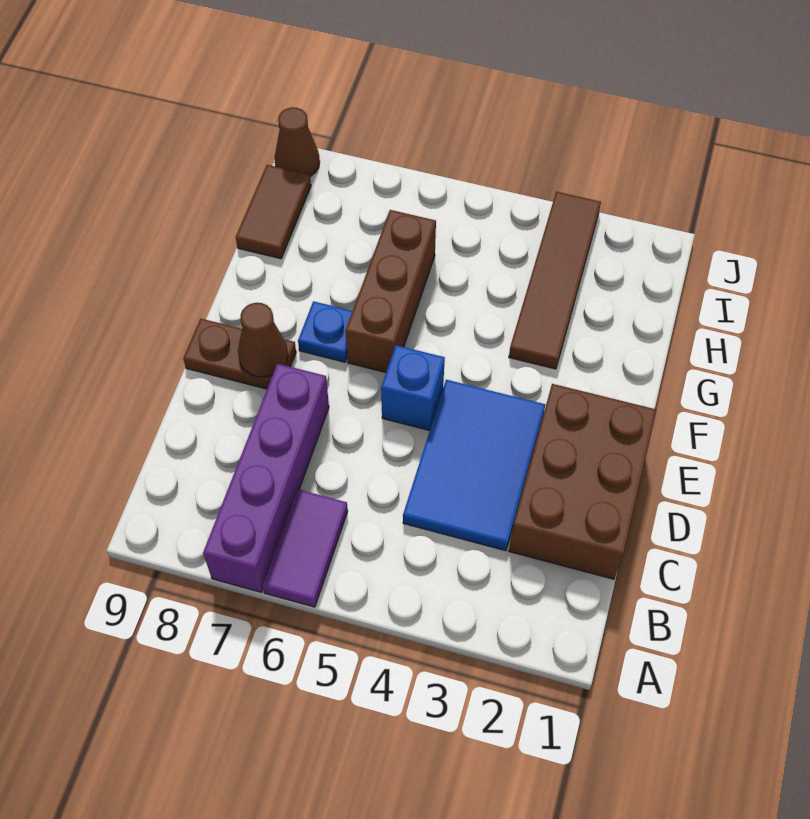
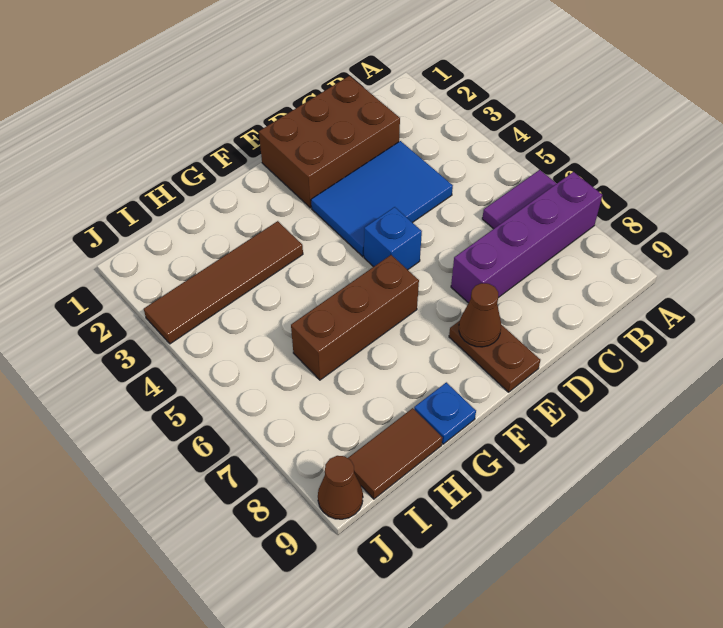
blue plate F7 level 1 -> blue plate G9 level 1

